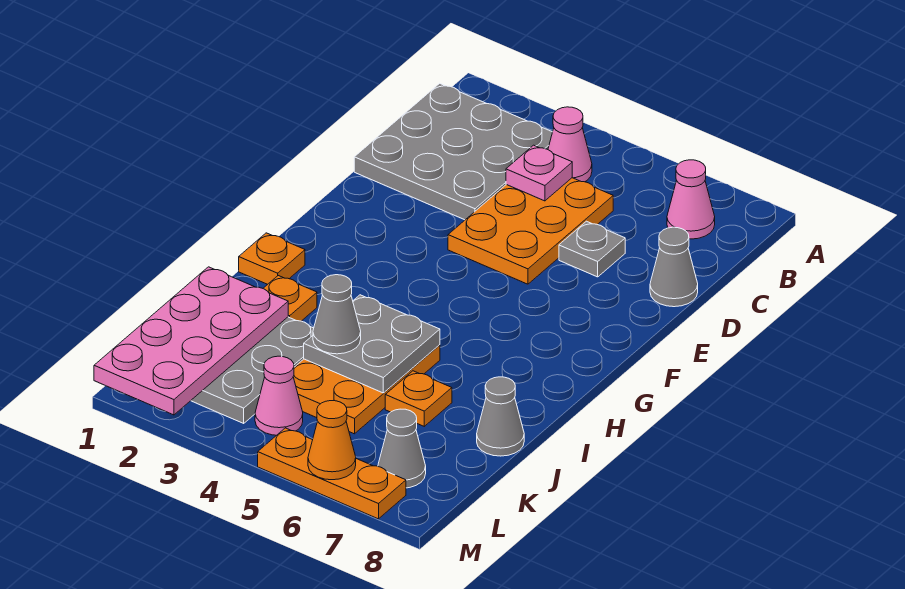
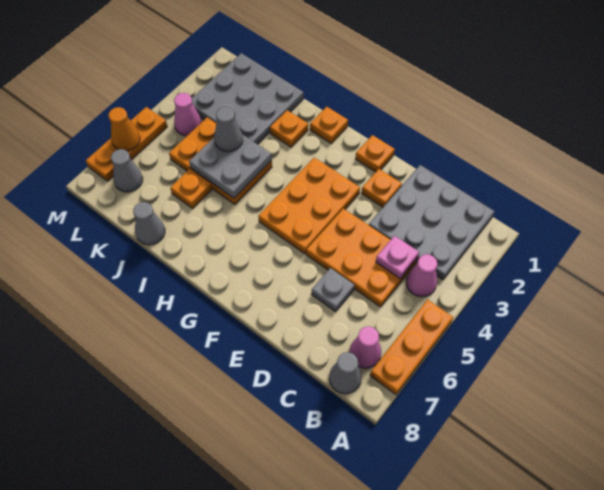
none -> orange plate A5:A7 level 1
grey cone D8 level 1 -> grey cone B8 level 1
none -> orange plate E2 level 1
none -> orange plate F1 level 1
none -> orange plate F3:G5 level 1
pink plate J1:M2 level 2 -> none

